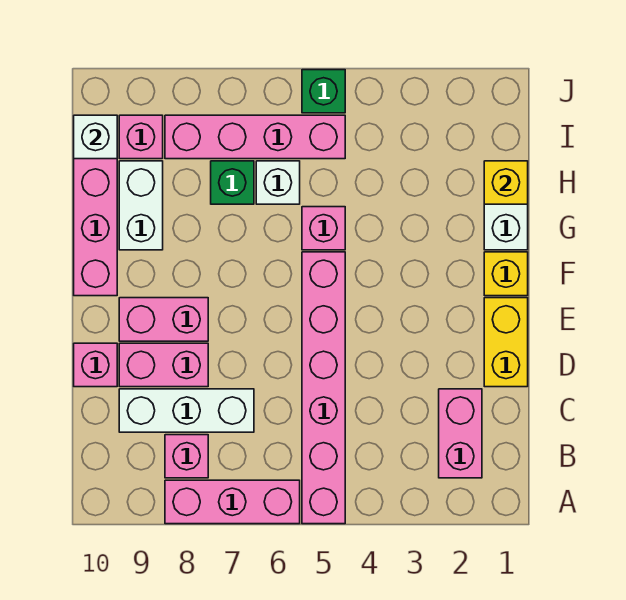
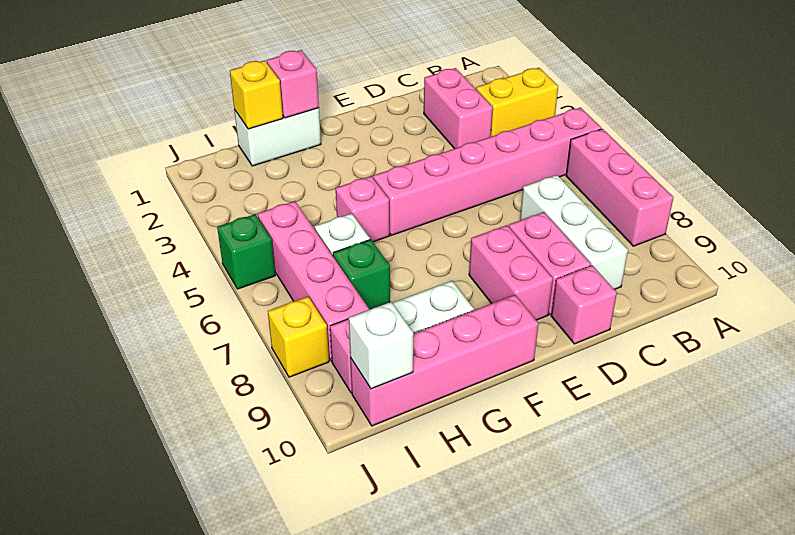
pink brick B2:C2 level 1 -> pink brick C2:C3 level 1
pink brick B8 level 1 -> pink brick G1 level 2
yellow brick D1:E1 level 1 -> yellow brick A3:B3 level 1
yellow brick F1 level 1 -> yellow brick J8 level 1

